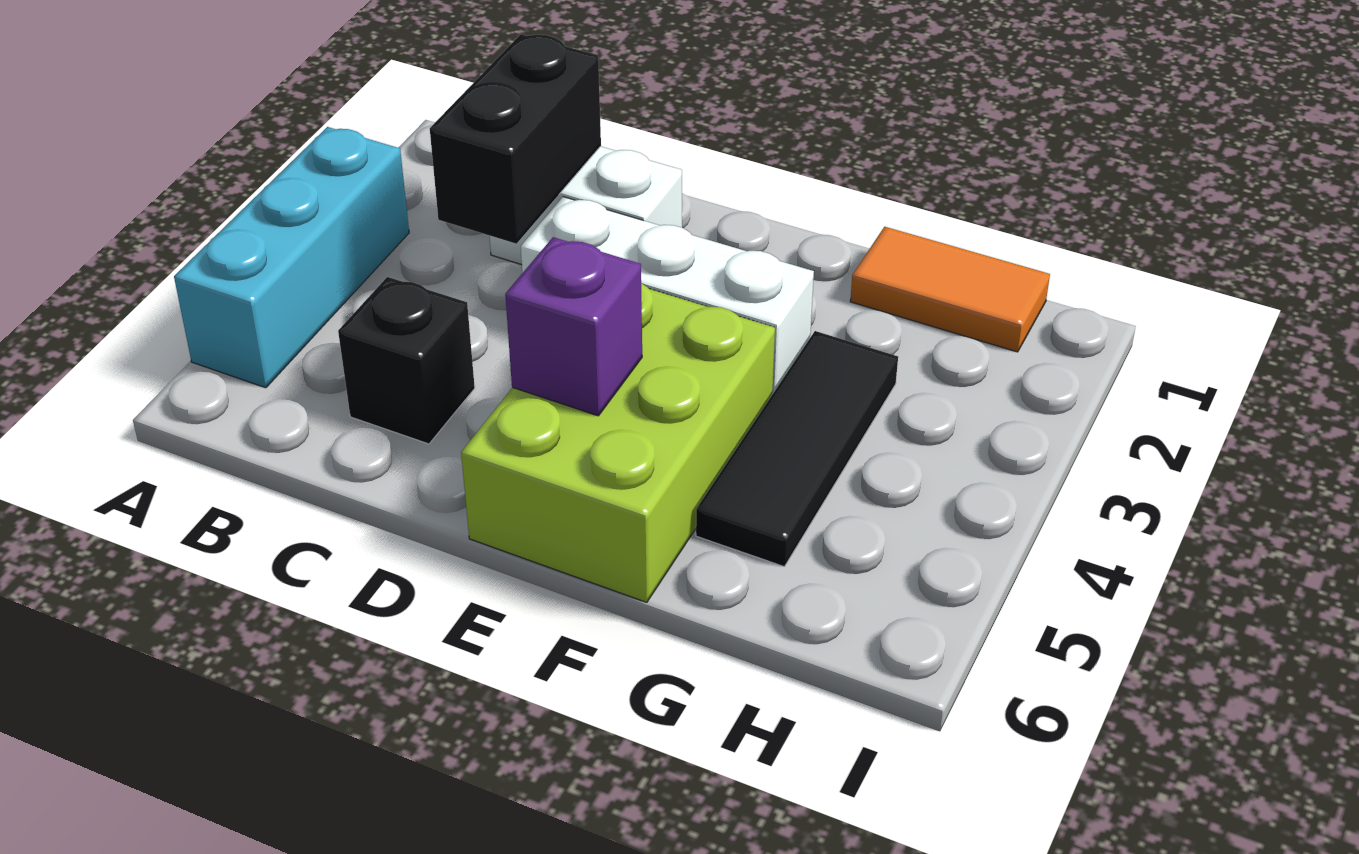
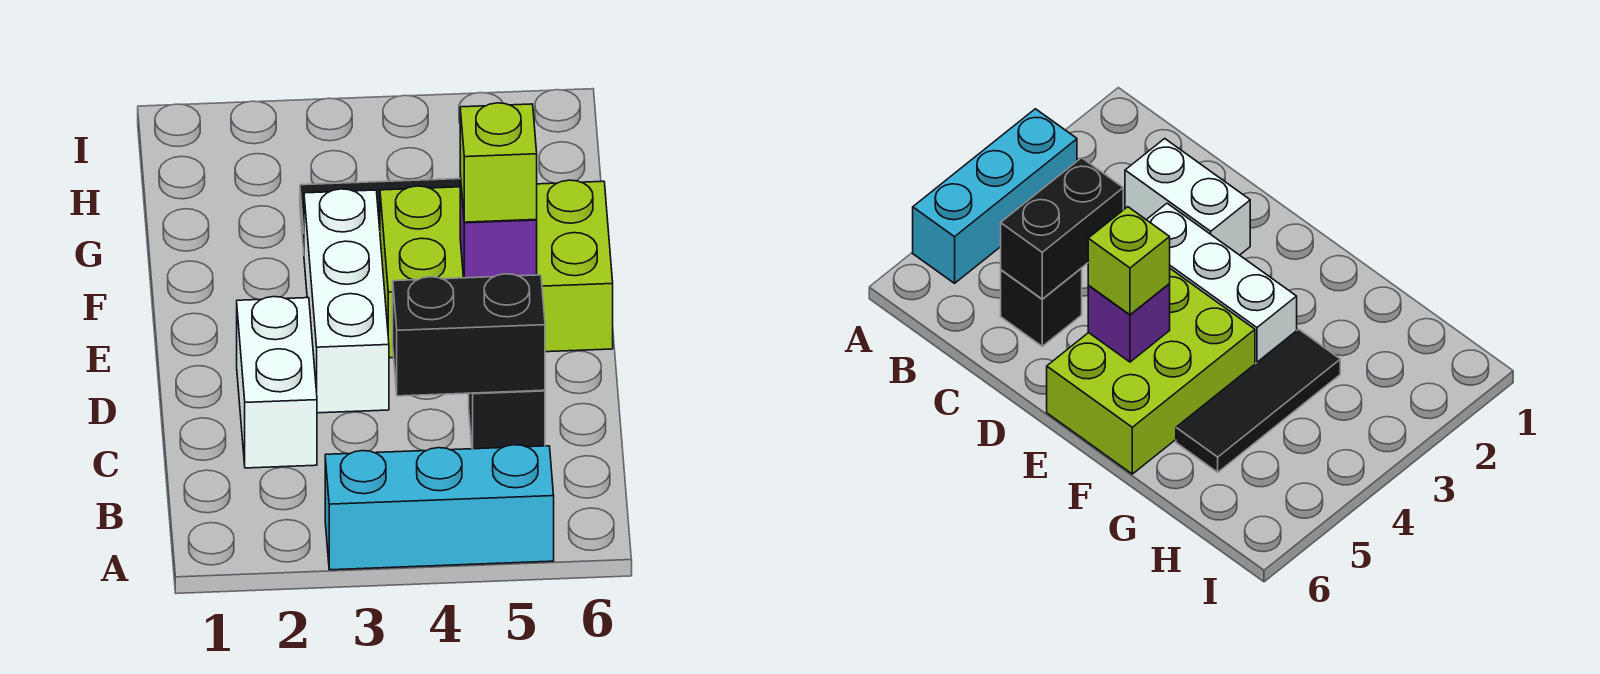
black brick C2:C3 level 2 -> black brick C4:C5 level 2
none -> lime brick E5 level 3
orange tile G1:H1 level 1 -> none

